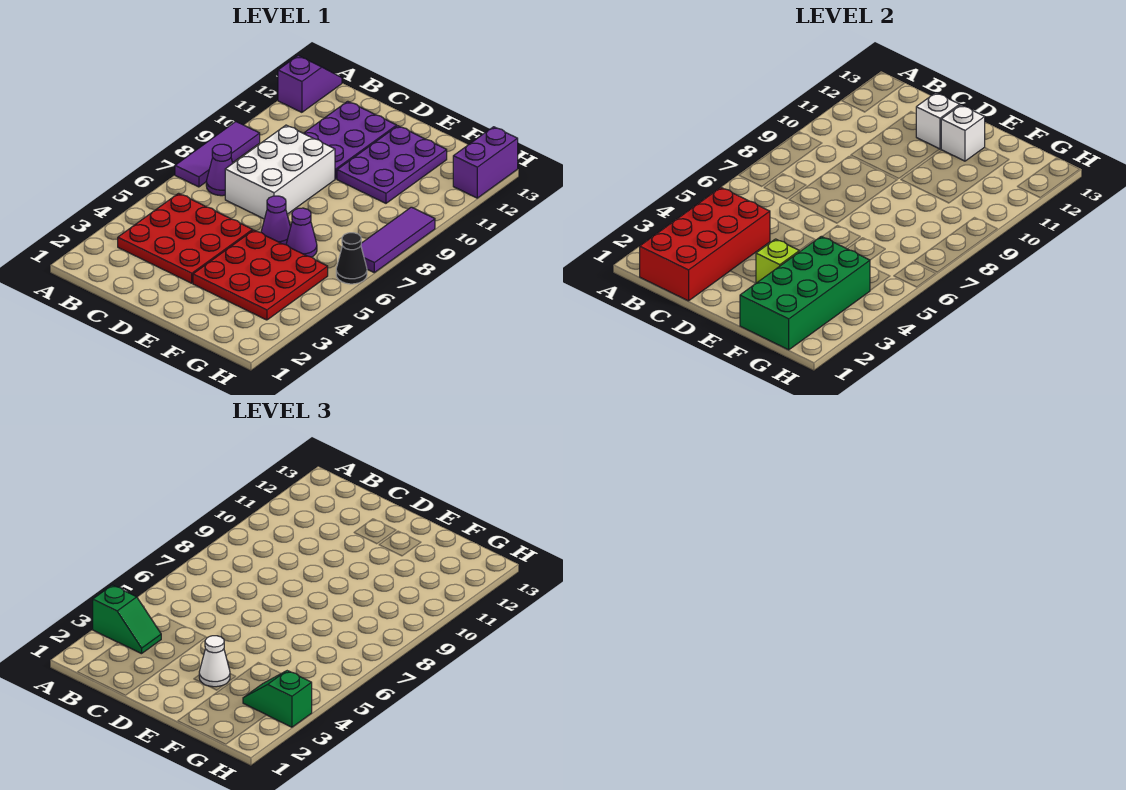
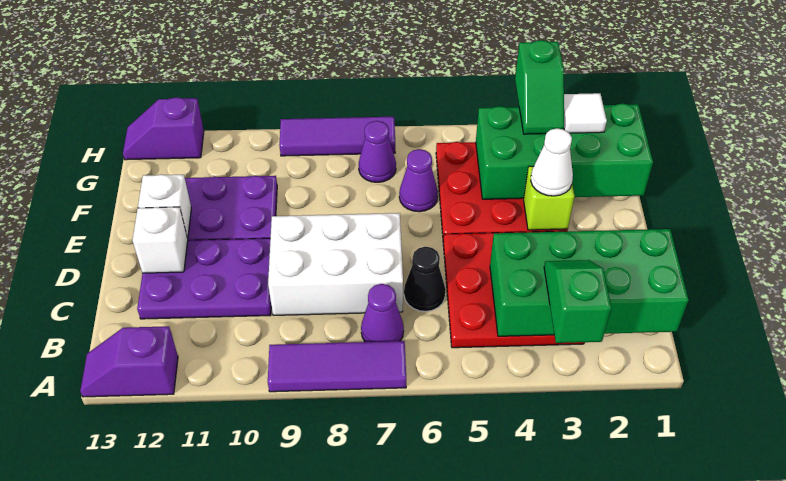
red brick B1:C4 level 2 -> green brick B1:C4 level 2
purple cone E6 level 1 -> purple cone G7 level 1
none -> white tile G2 level 3
black cone H6 level 1 -> black cone C6 level 1
purple brick H12:H13 level 1 -> purple slope H12:H13 level 1 top 12

